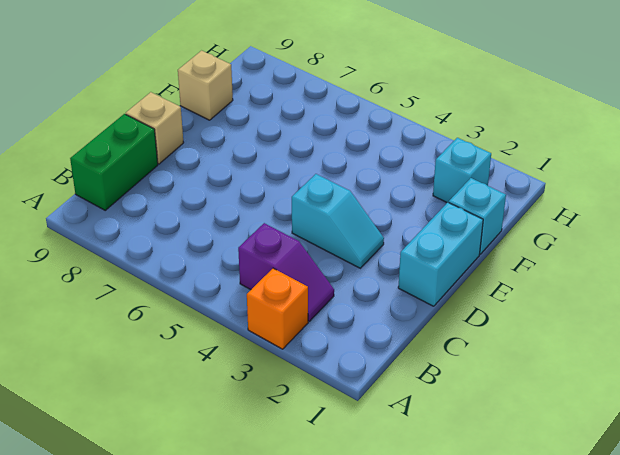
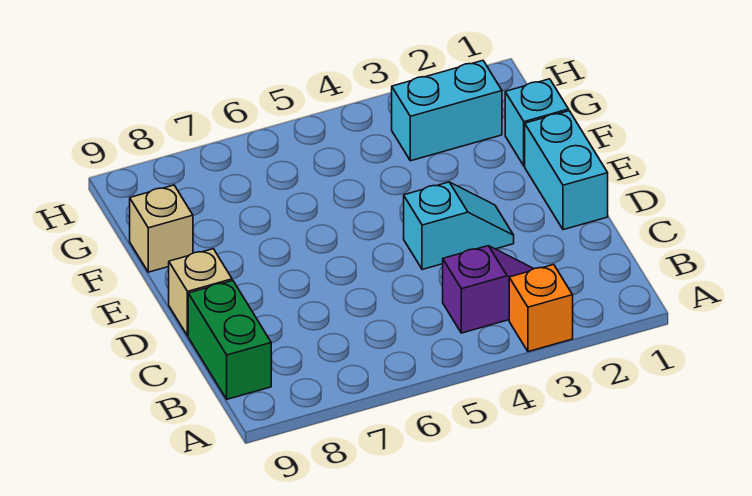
cyan brick G2 level 1 -> cyan brick G2:G3 level 1

